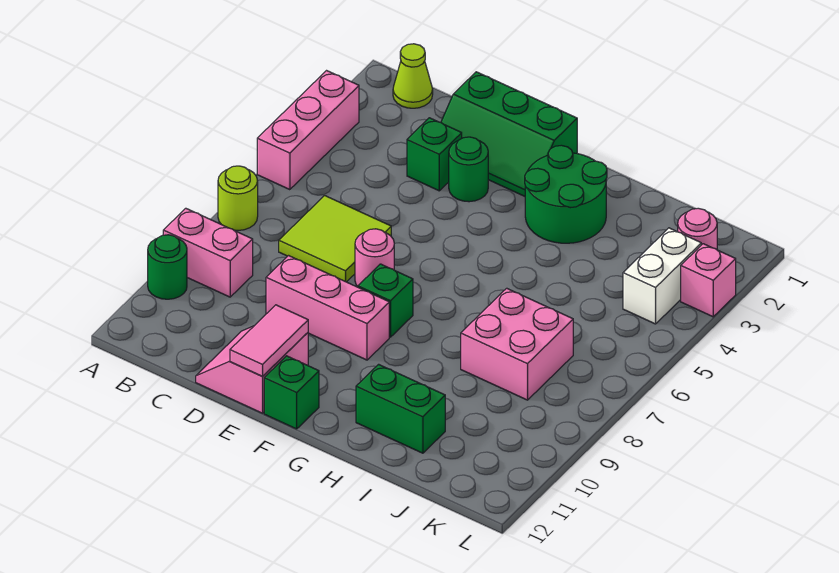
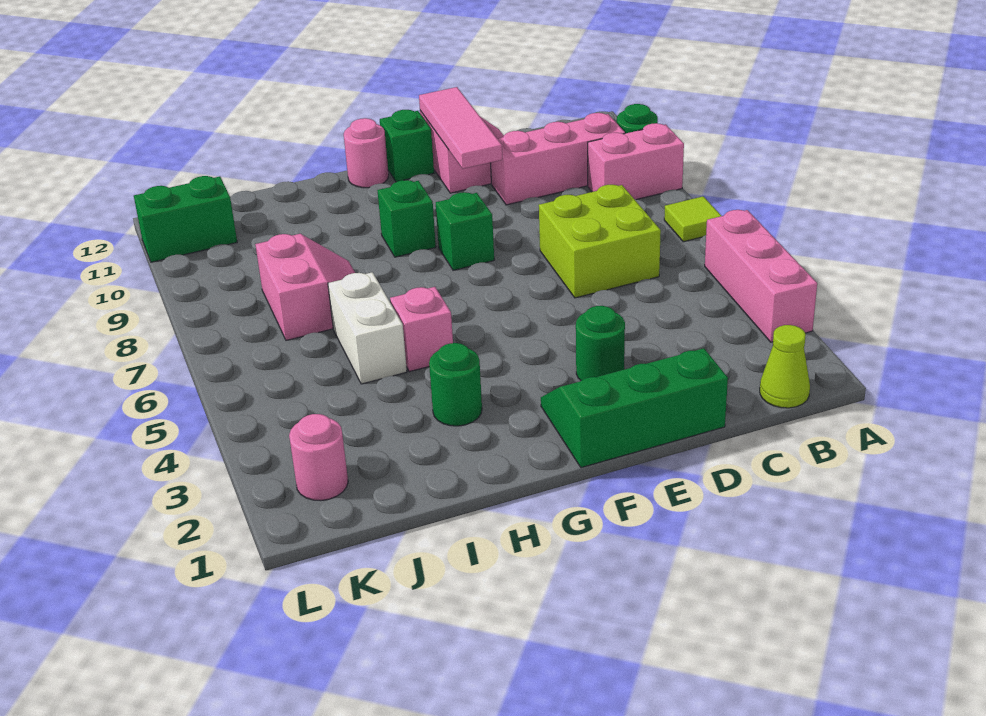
lime round brick A7 level 1 -> lime tile A7 level 1
lime tile C6:D7 level 1 -> lime brick C6:D7 level 1
green brick D3 level 1 -> green brick G9 level 1
pink brick D9:F9 level 1 -> pink brick B10:D10 level 1
pink round brick E7 level 1 -> pink round brick G12 level 1
pink tile E11:E12 level 2 -> pink tile E10:E12 level 2
green round brick G2:H3 level 1 -> green round brick H3 level 1
green brick H11:I11 level 1 -> green brick K11:L11 level 1
pink brick I7:J8 level 1 -> pink slope I7:J8 level 1 top J
white brick K3:K4 level 1 -> white brick I5:I6 level 1
pink brick L3 level 1 -> pink brick H5 level 1

